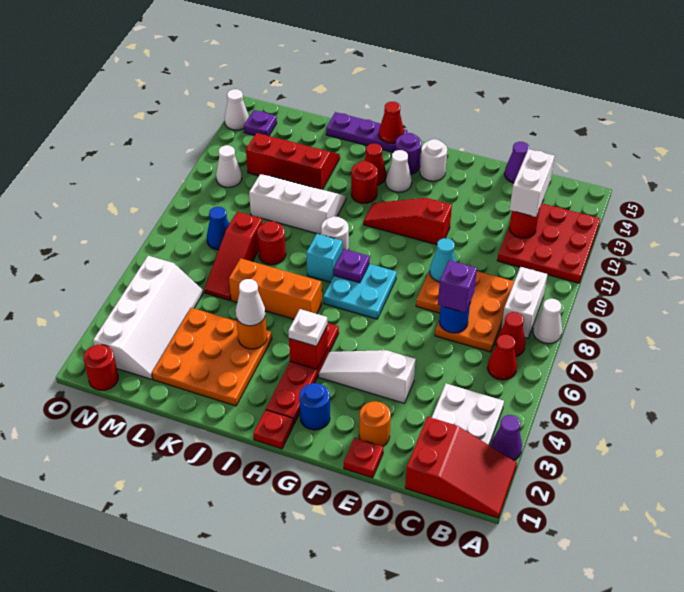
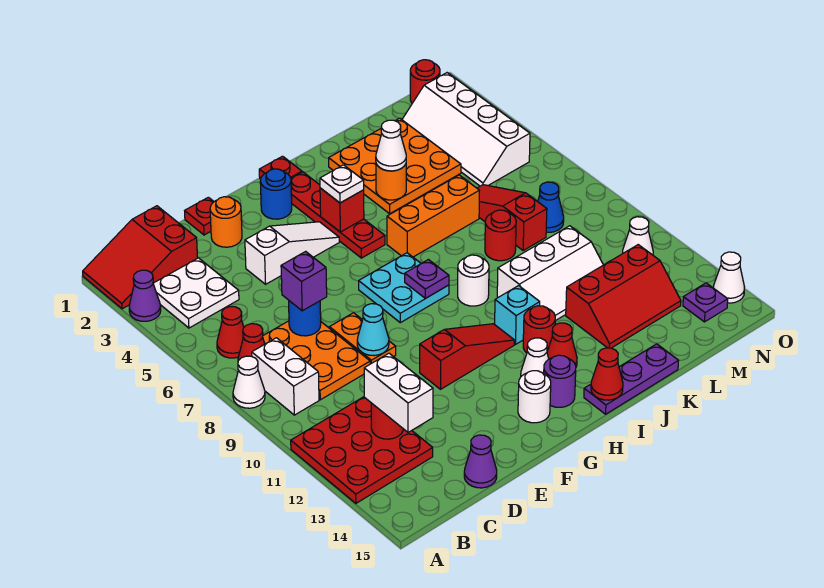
cyan brick I8 level 1 -> cyan brick I11 level 1

